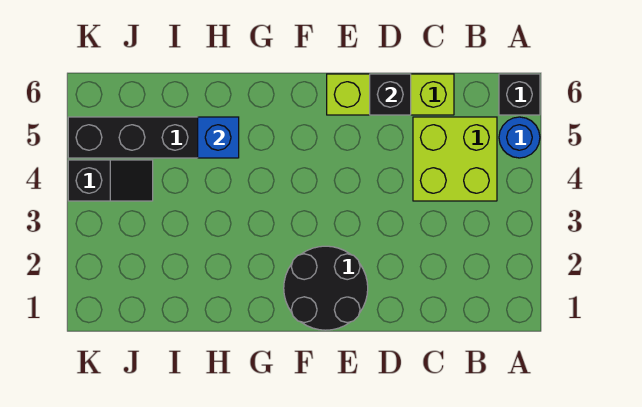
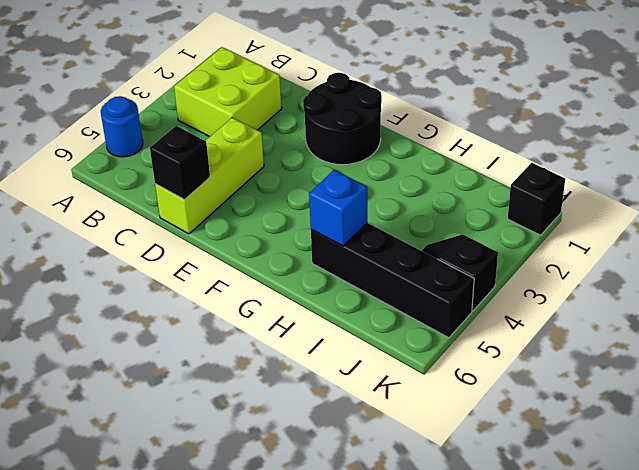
black brick A6 level 1 -> black brick K1 level 1
lime brick B4:C5 level 1 -> lime brick B2:C3 level 1
lime brick C6:E6 level 1 -> lime brick D4:D6 level 1

